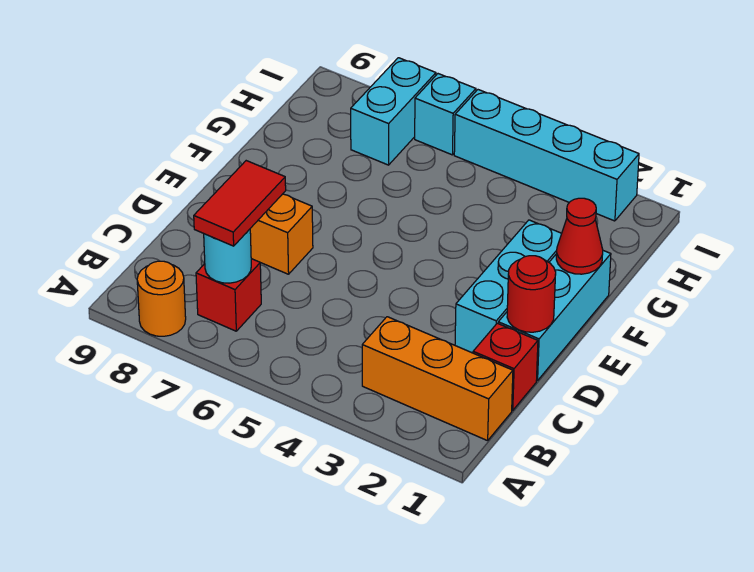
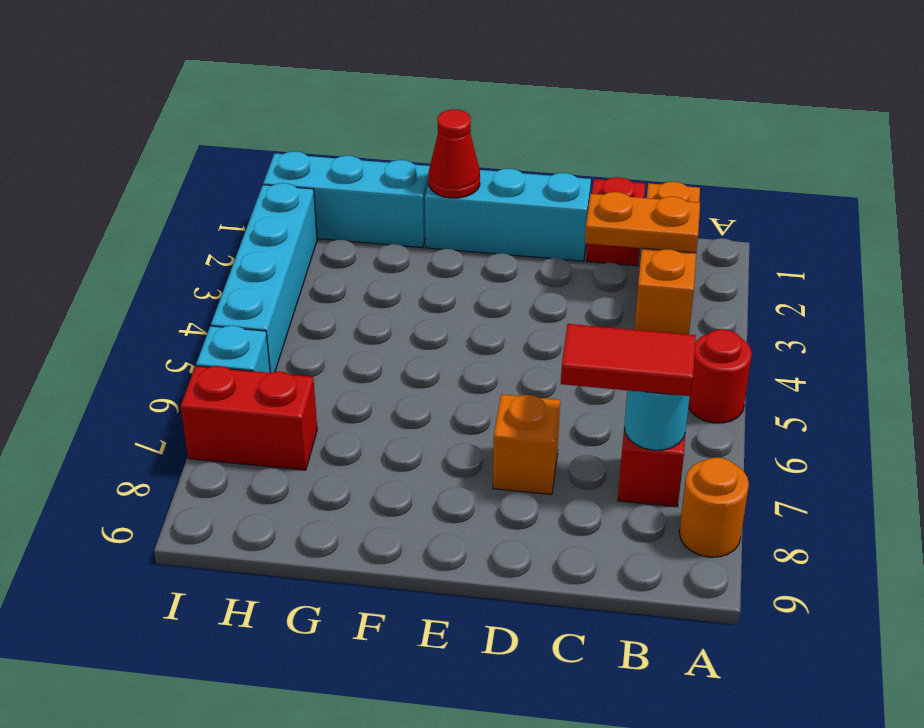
none -> orange plate B2:C2 level 2
red round brick D1 level 2 -> red round brick A5 level 1
cyan brick D2:F2 level 1 -> cyan brick G1:I1 level 1
cyan brick H7:I7 level 1 -> red brick H7:I7 level 1

